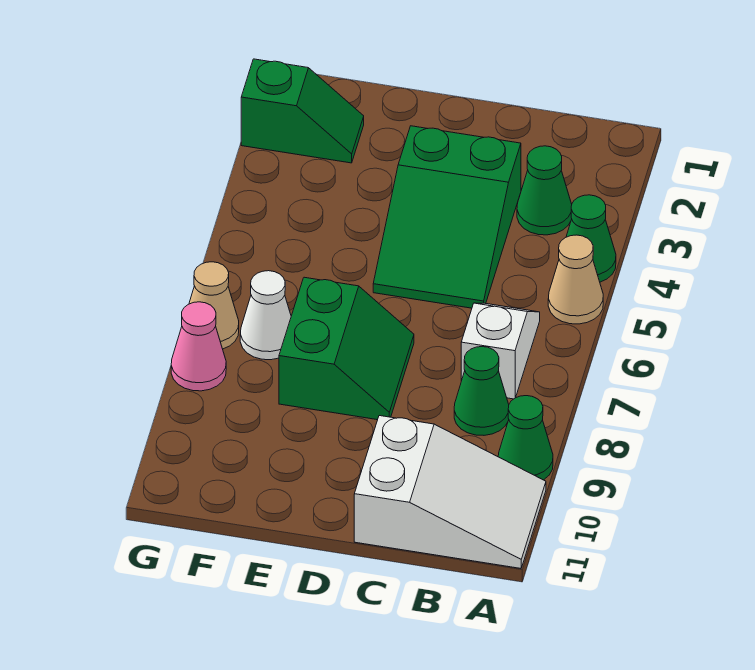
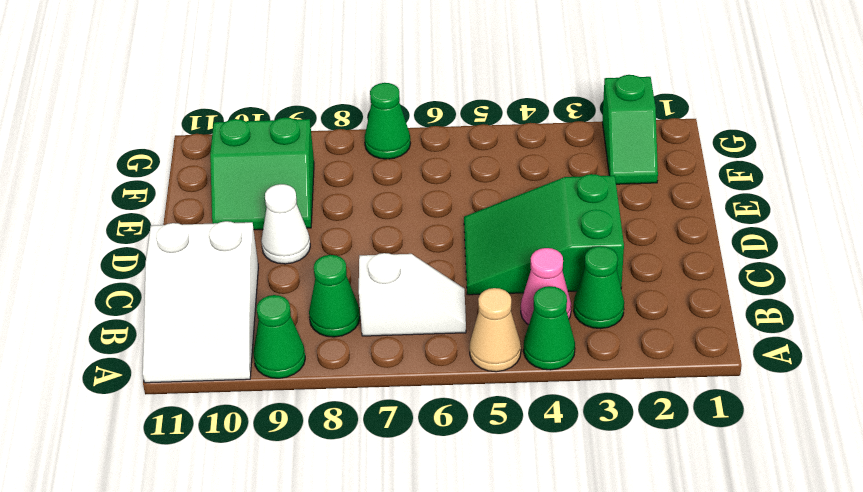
green slope D7:E8 level 1 top E -> green slope E9:F10 level 1 top F
white cone F7 level 1 -> white cone D9 level 1
tan cone G7 level 1 -> green cone G7 level 1
pink cone G8 level 1 -> pink cone B4 level 1

